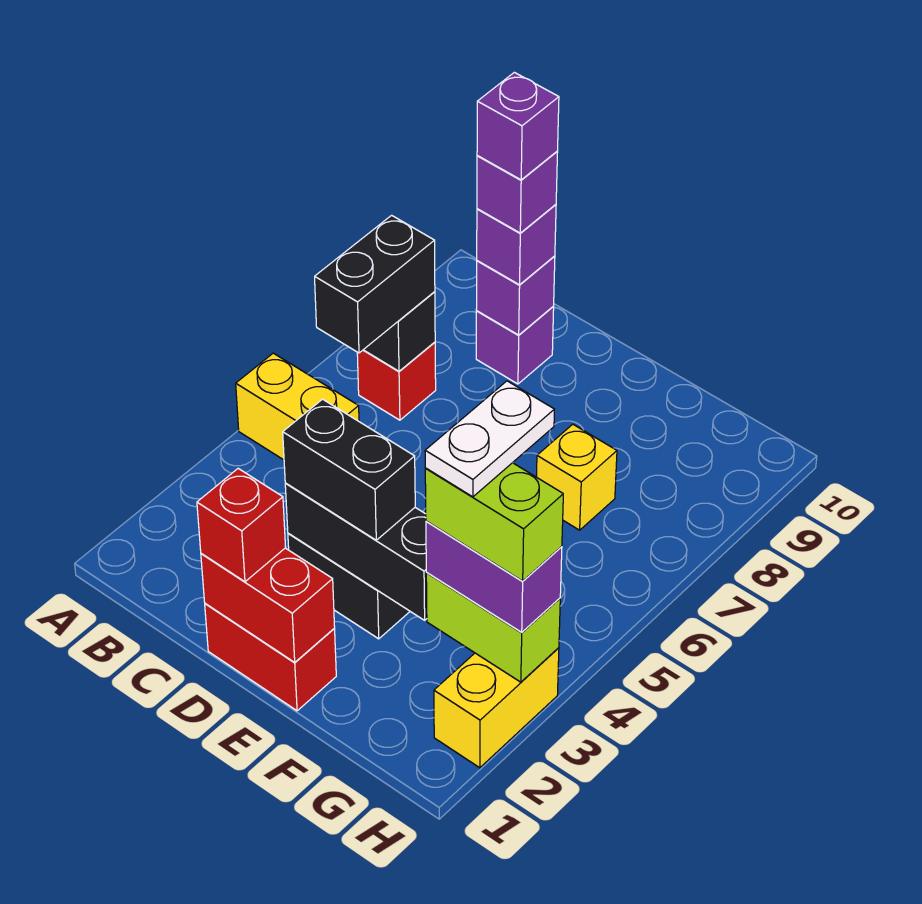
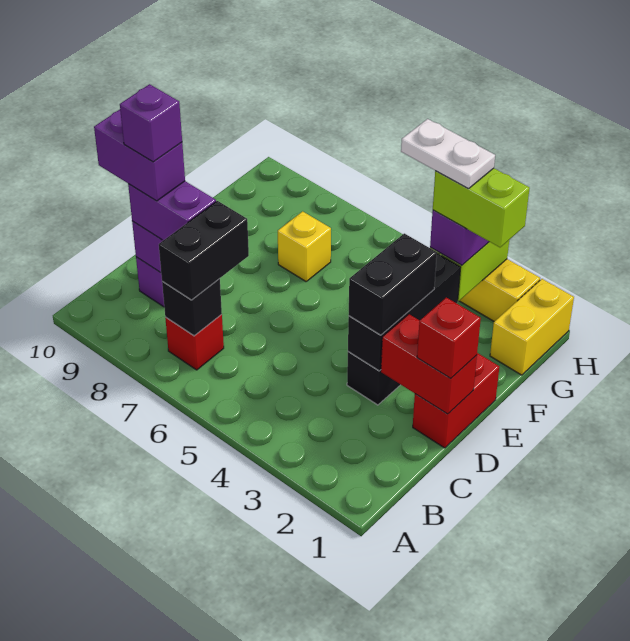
yellow brick A5:B5 level 1 -> yellow brick G1:H1 level 1
black brick B6:B7 level 3 -> black brick B7:C7 level 3
purple brick C9 level 3 -> purple brick C8:C9 level 3
purple brick C9 level 4 -> purple brick C9:C10 level 4
red brick D1:E1 level 2 -> red brick D1:D2 level 2
lime brick G3:H3 level 4 -> lime brick G2:G3 level 4

